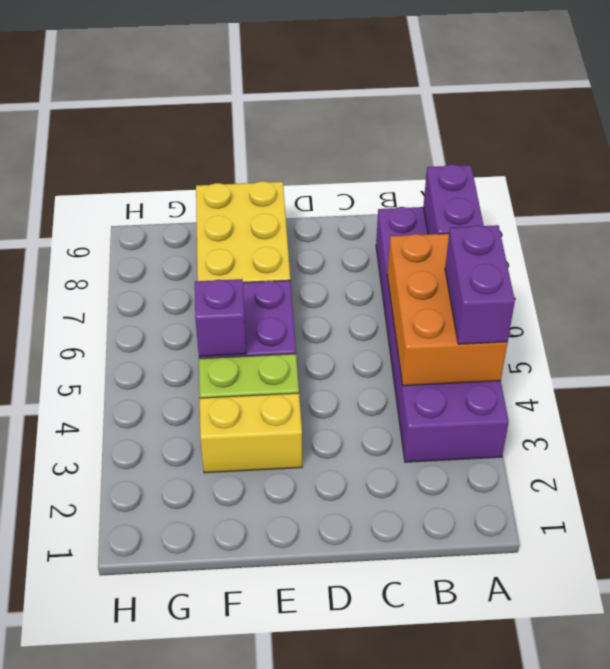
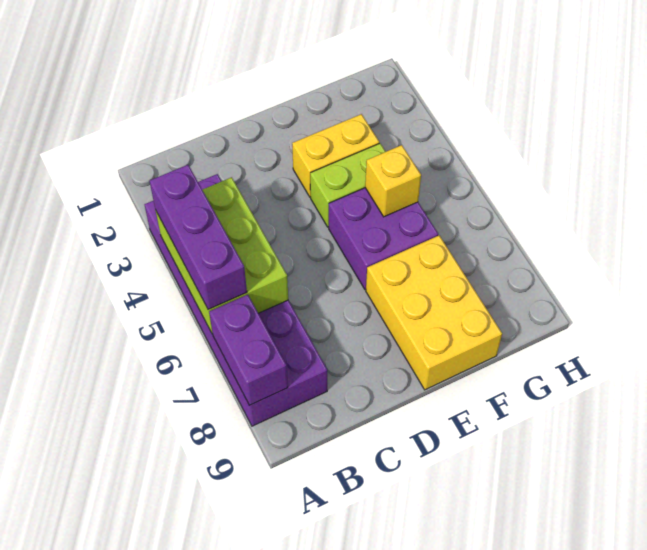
orange brick A4:B6 level 2 -> lime brick A4:B6 level 2
purple brick A4:A5 level 3 -> purple brick A4:A6 level 3
purple brick F5 level 2 -> yellow brick F5 level 2

